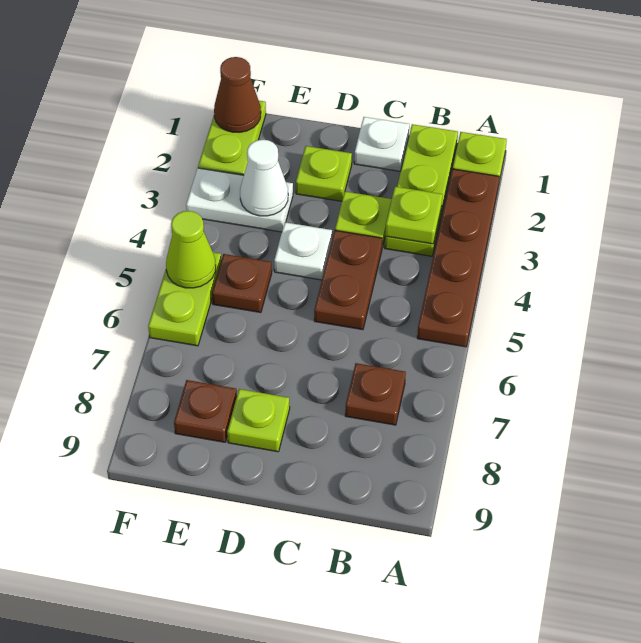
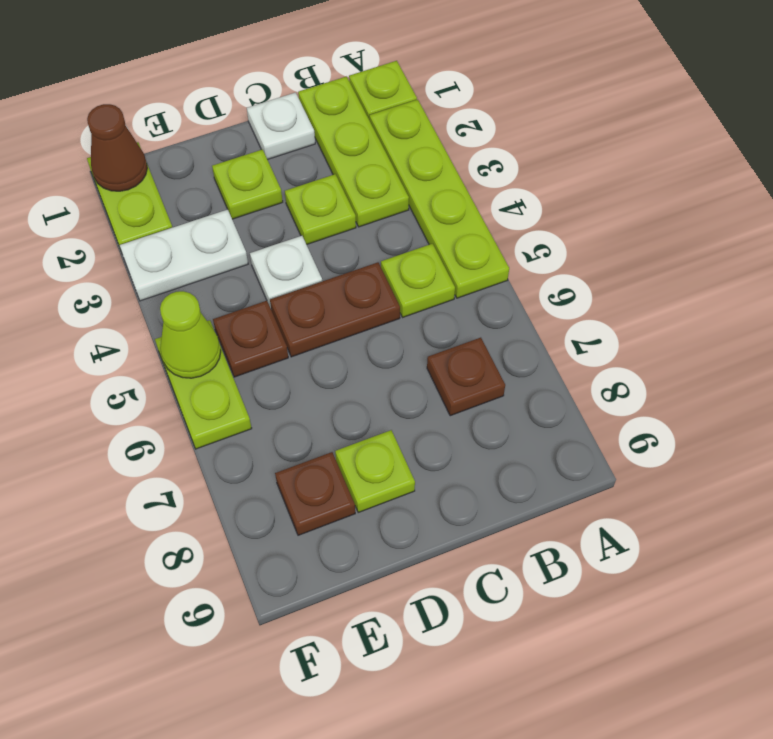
brown plate A2:A5 level 1 -> lime plate A2:A5 level 1
lime plate B3 level 2 -> lime plate B5 level 1
brown plate C4:C5 level 1 -> brown plate C5:D5 level 1
white cone E3 level 2 -> none

